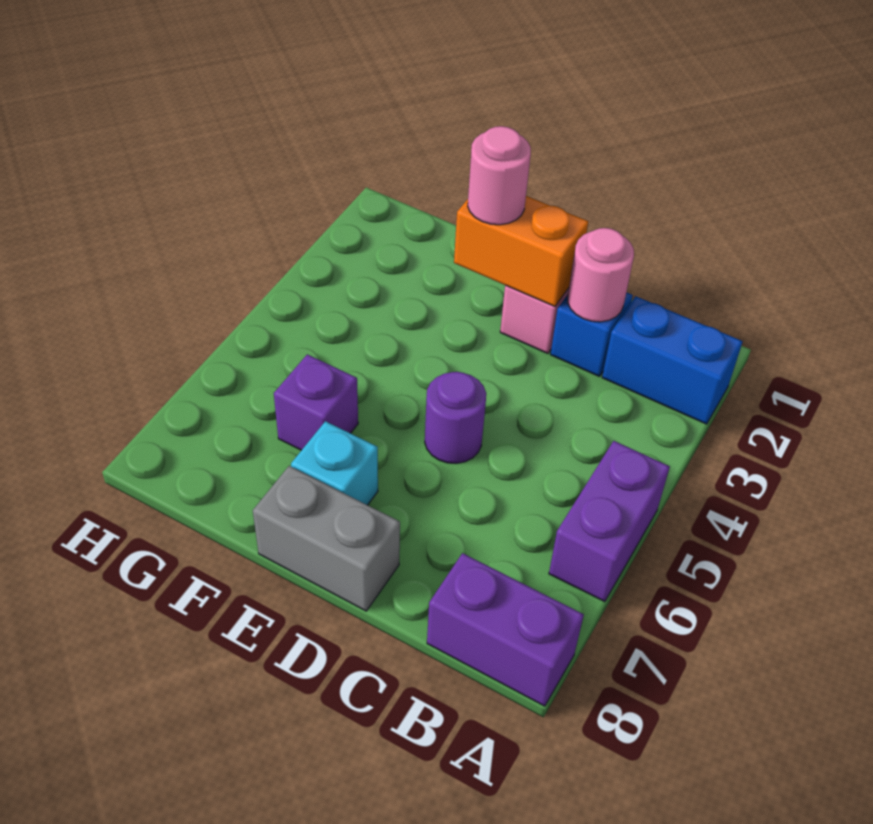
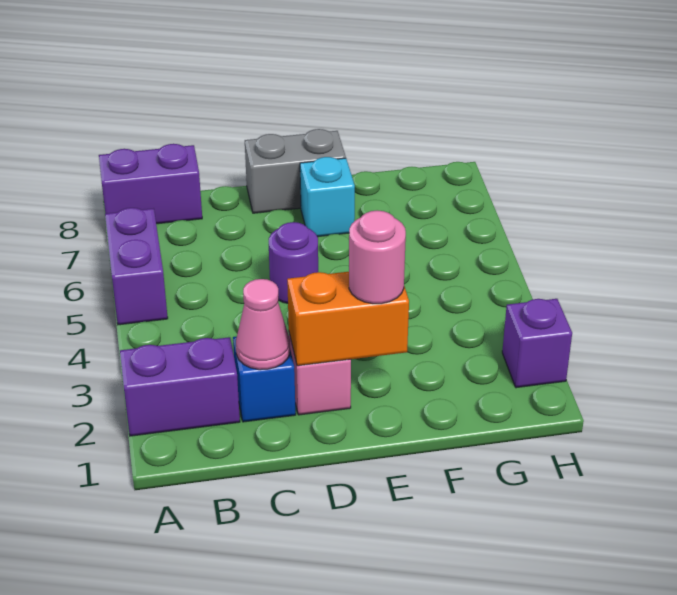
blue brick A2:B2 level 1 -> purple brick A2:B2 level 1
pink round brick C2 level 2 -> pink cone C2 level 2
purple brick F6 level 1 -> purple brick H2 level 1

